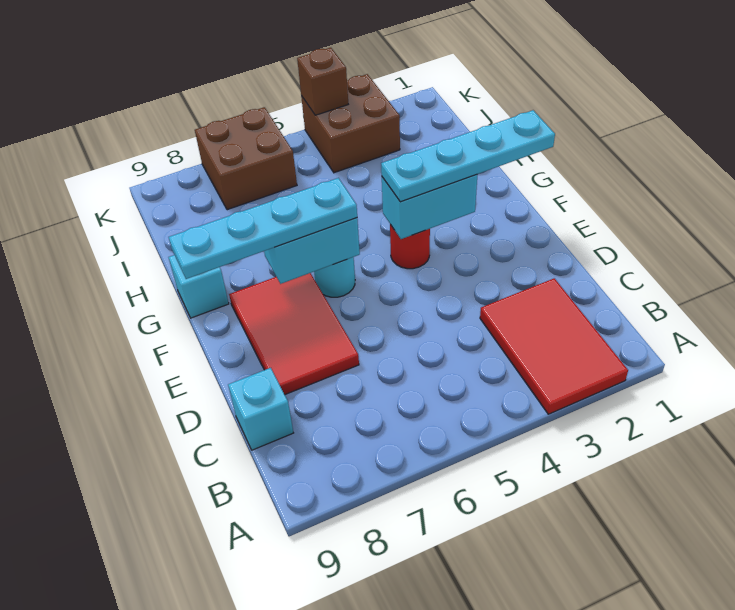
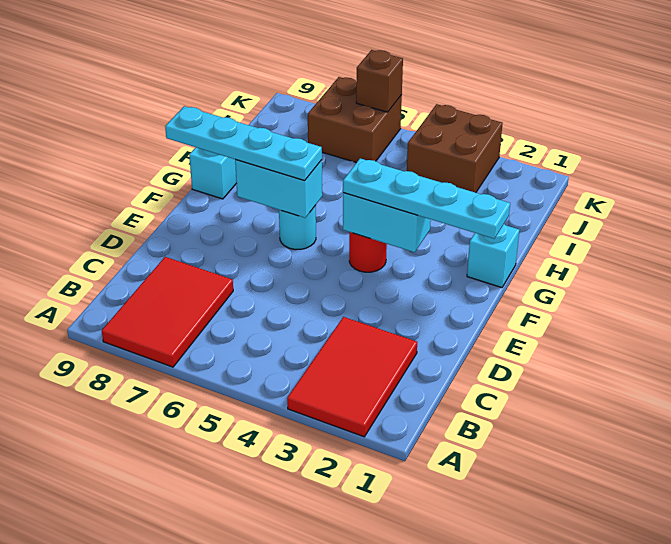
cyan brick C9 level 1 -> cyan brick G1 level 1
red tile D7:F8 level 1 -> red tile A7:C8 level 1
brown brick K4 level 2 -> brown brick K6 level 2

